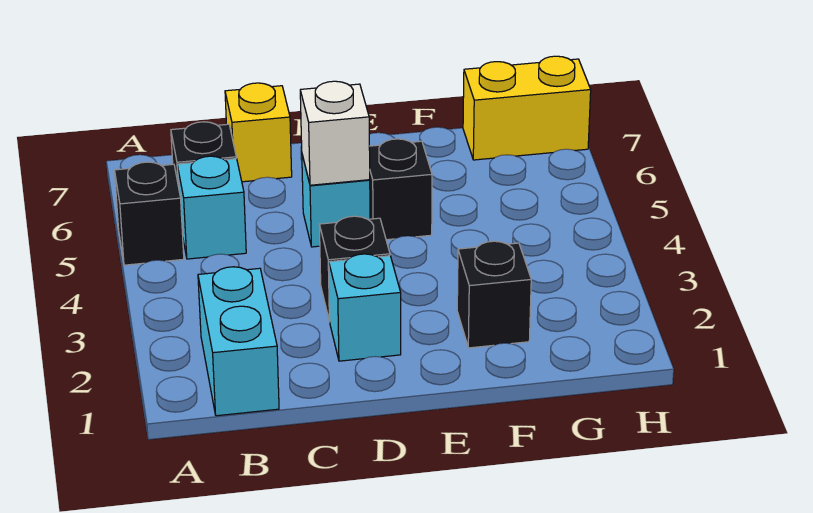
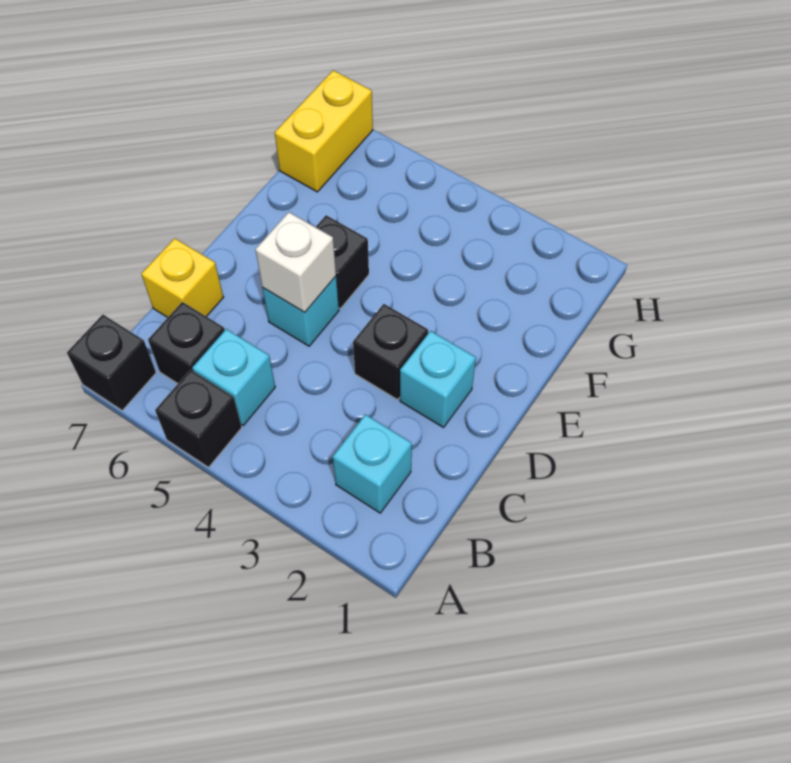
cyan brick B1:B2 level 1 -> cyan brick B2 level 1
black brick F2 level 1 -> black brick A7 level 1

